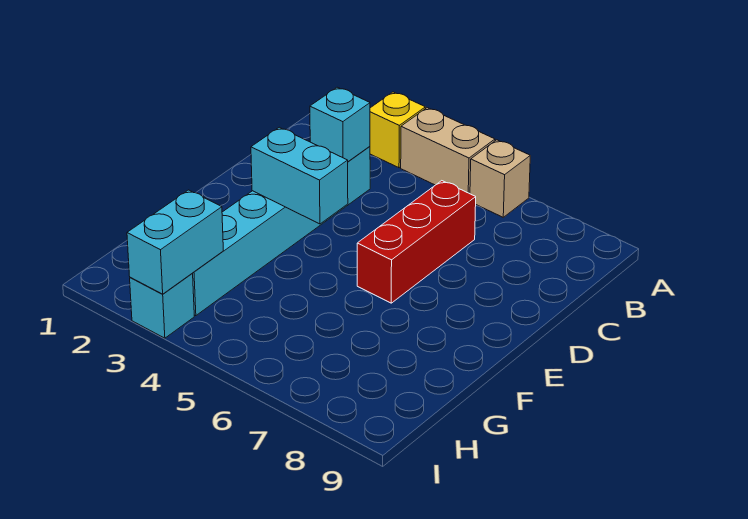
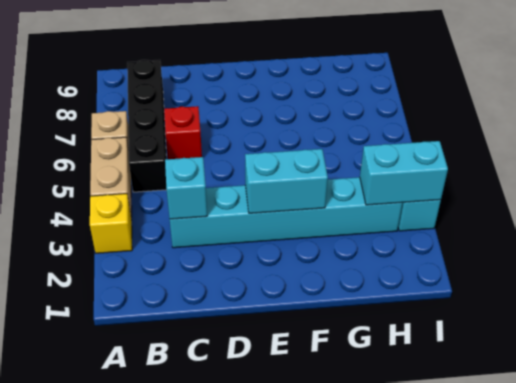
none -> black brick B5:B8 level 1
red brick C6:E6 level 1 -> red brick C6 level 1
cyan brick E3:E4 level 2 -> cyan brick E3:F3 level 2

